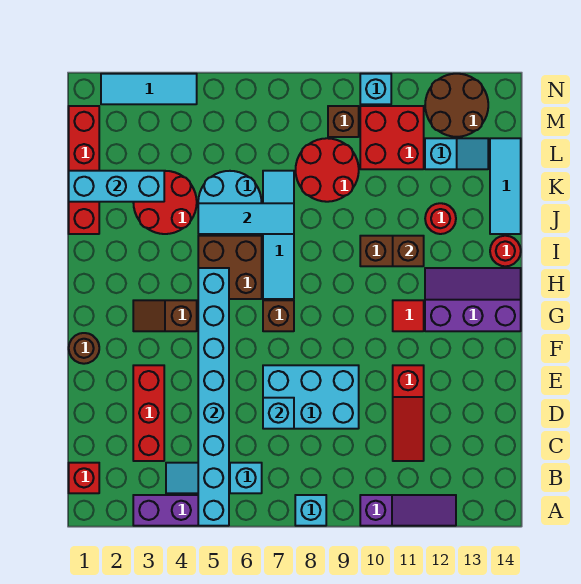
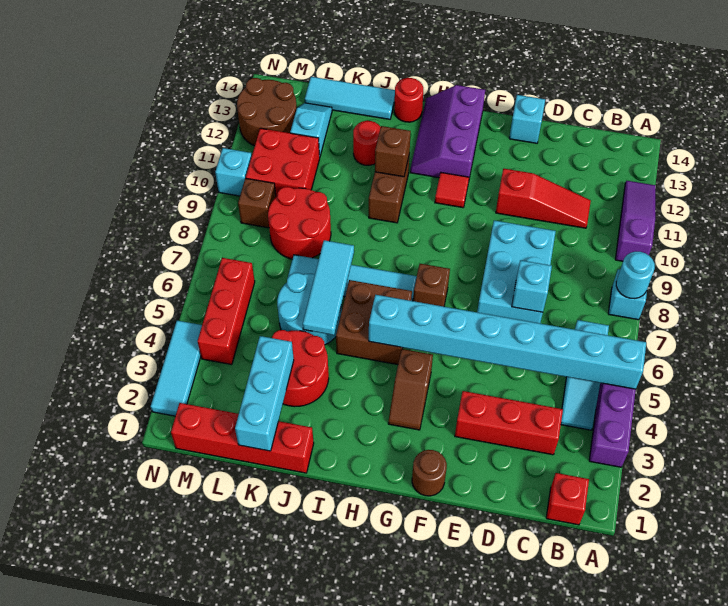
none -> cyan round brick A8 level 2
none -> cyan brick E14 level 1
none -> red brick M4:M6 level 1

